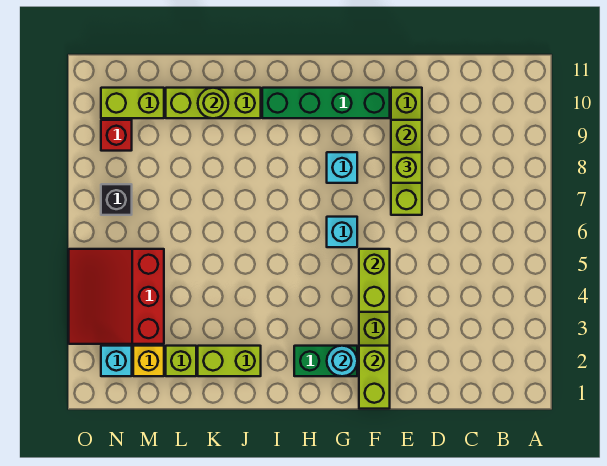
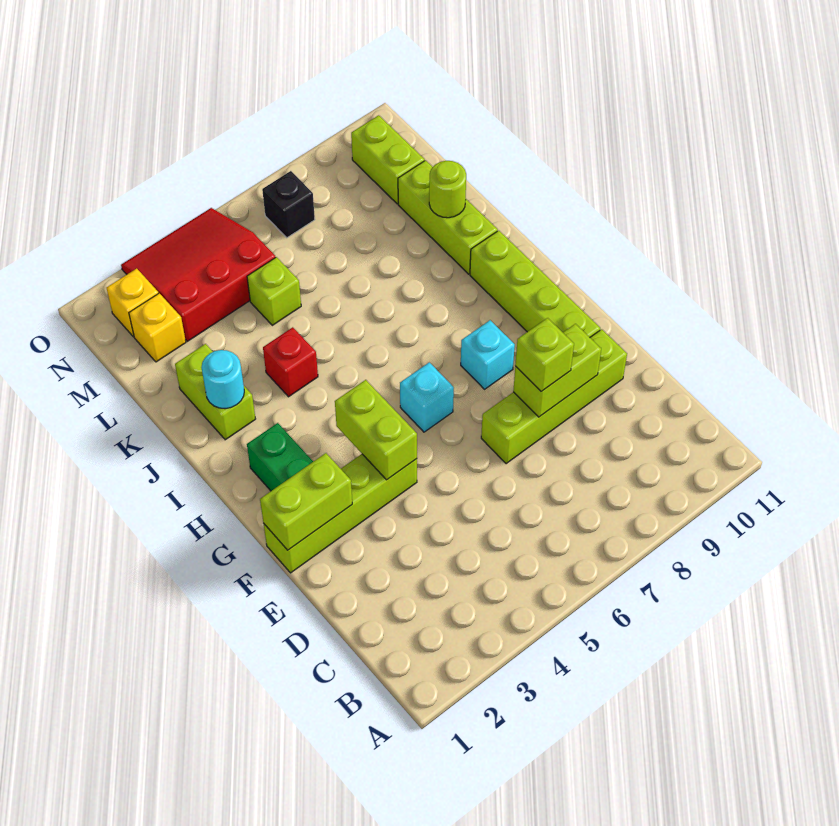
lime brick F4:F5 level 2 -> lime brick F4:G4 level 2
green brick F10:I10 level 1 -> lime brick F10:I10 level 1
cyan round brick G2 level 2 -> cyan round brick J2 level 2
lime brick L2 level 1 -> lime brick L5 level 1
cyan brick N2 level 1 -> yellow brick N2 level 1
red brick N9 level 1 -> red brick J4 level 1

